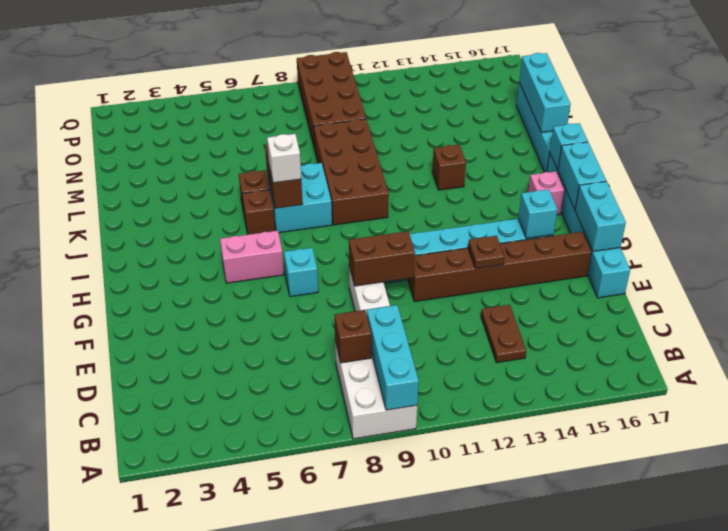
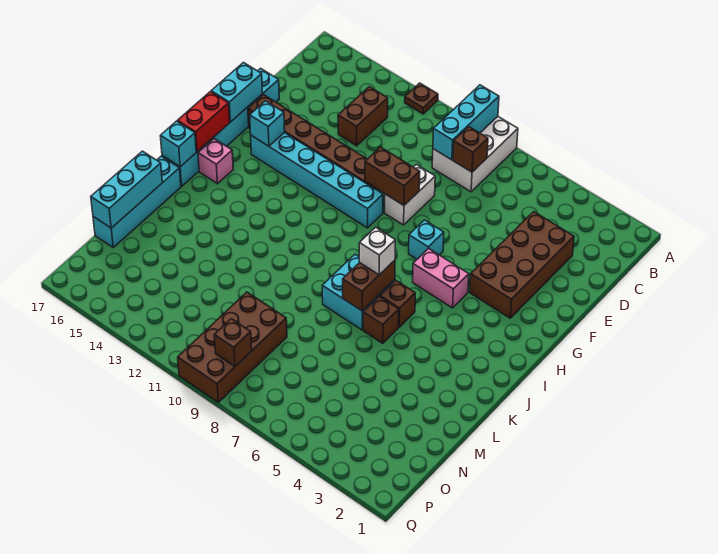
brown plate C13:D13 level 1 -> brown brick C13:D13 level 1
brown plate F13 level 2 -> brown plate A12 level 1
cyan brick H17:I17 level 2 -> red brick H17:I17 level 2
brown brick J9:M10 level 1 -> brown brick D3:G4 level 1
brown brick K13 level 1 -> brown brick P9 level 2

